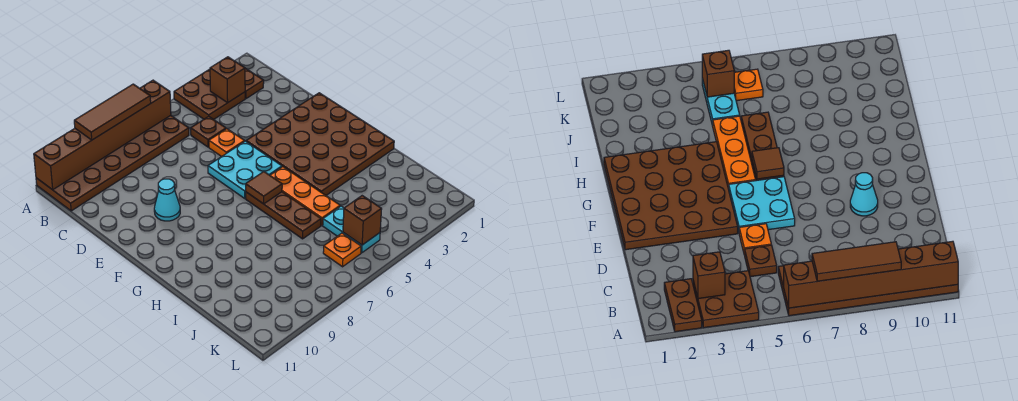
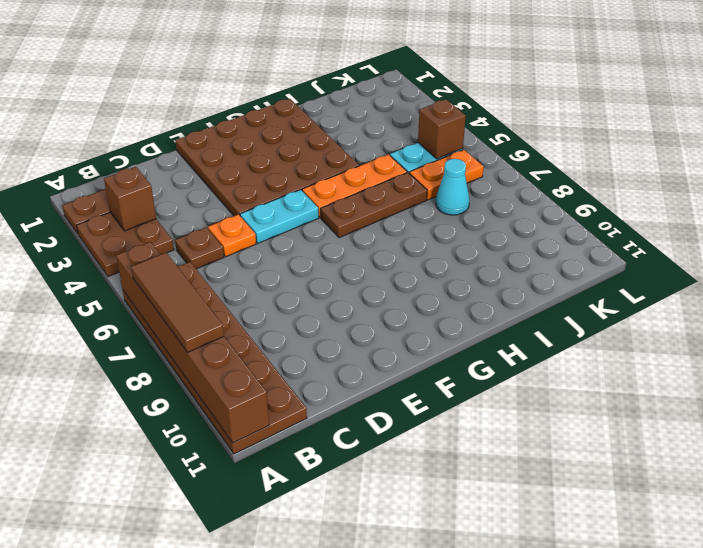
cyan plate E5:F6 level 1 -> cyan plate E5:F5 level 1
cyan cone E9 level 1 -> cyan cone J7 level 1
brown tile G6 level 2 -> none
orange plate K6 level 1 -> orange plate J6:K6 level 1

